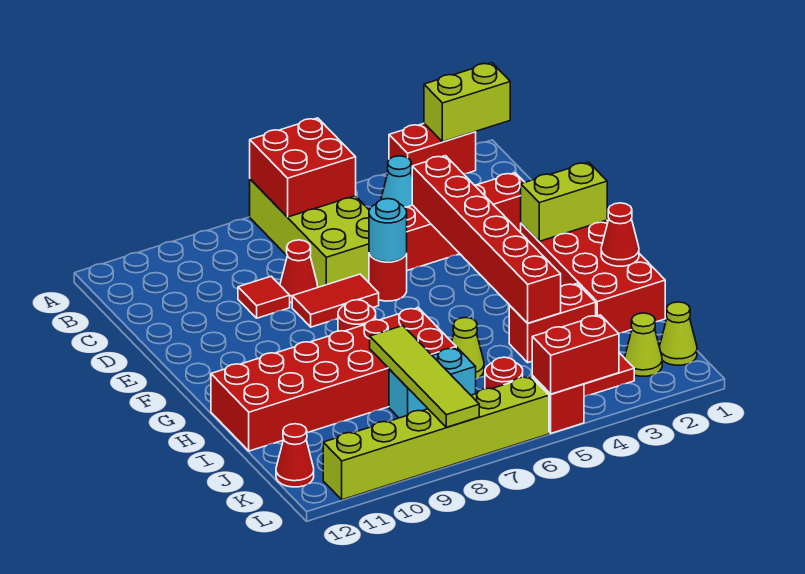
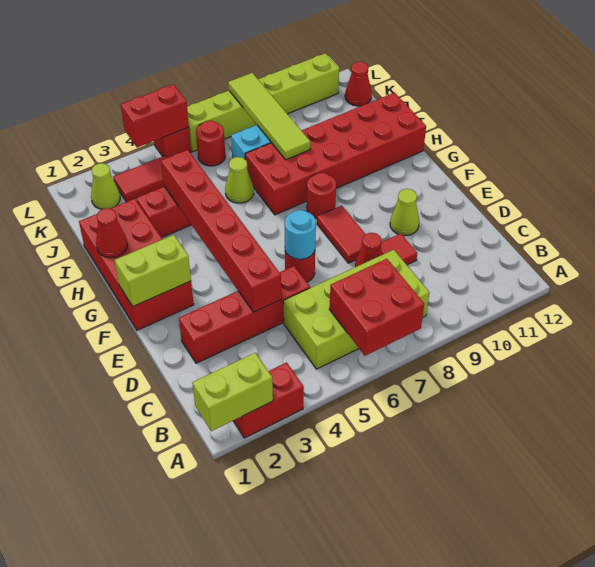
lime brick A6:D7 level 1 -> lime brick B5:C8 level 1
cyan cone B4 level 1 -> none
red tile E7:E8 level 1 -> red tile E8:F8 level 1
lime cone K1 level 1 -> lime cone E10 level 1

